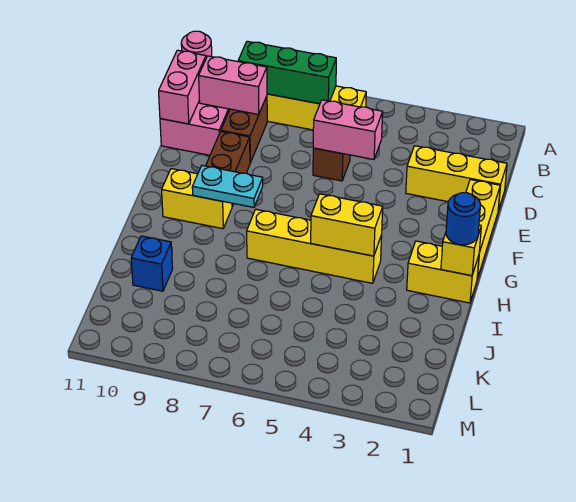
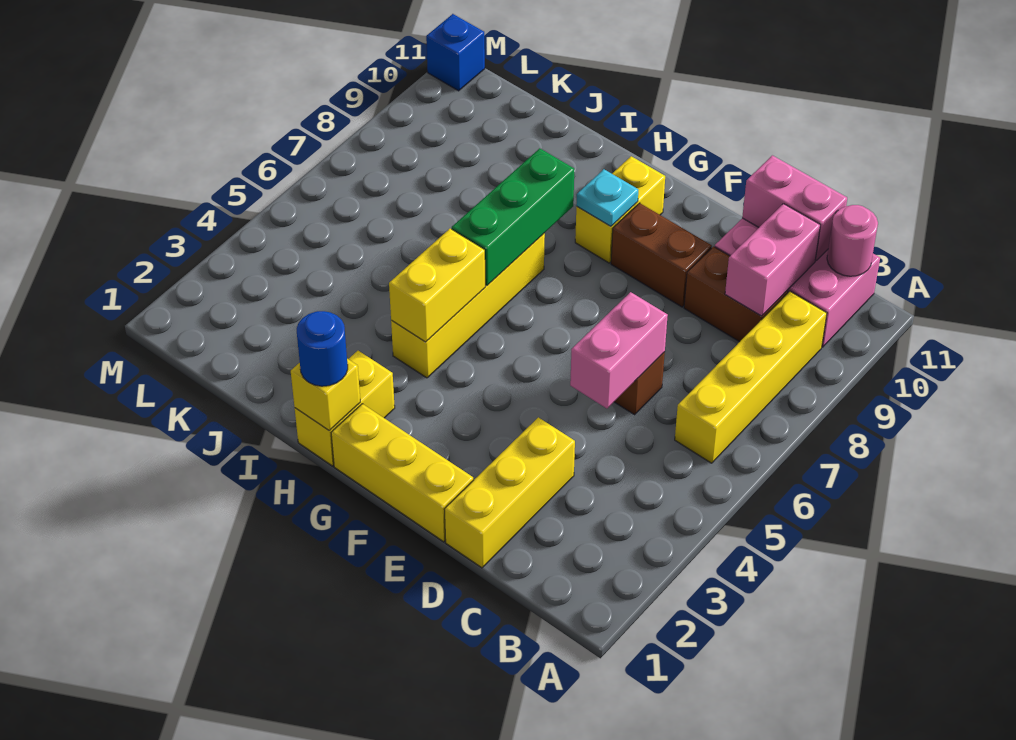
green brick B7:B9 level 2 -> green brick H6:H8 level 2
cyan plate G8:G9 level 2 -> cyan plate G9 level 2
blue brick J10 level 1 -> blue brick M11 level 1

